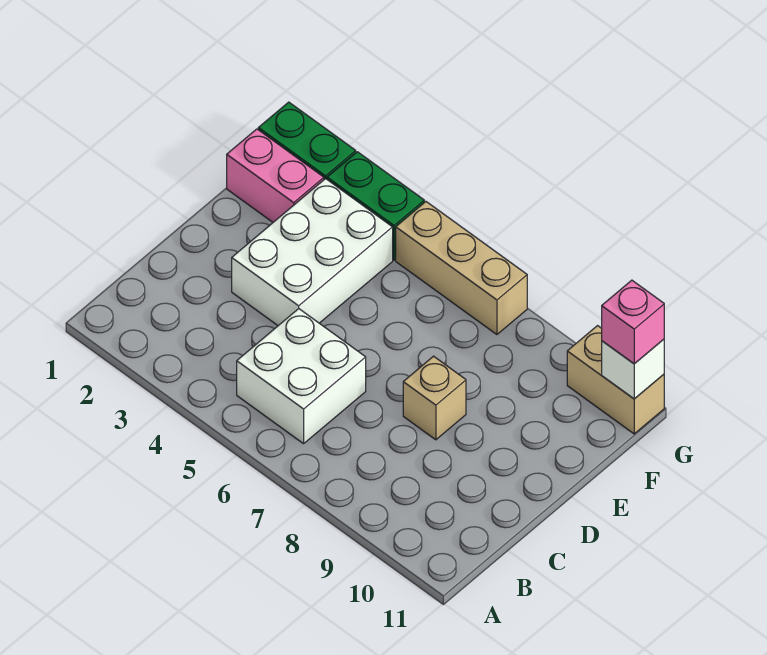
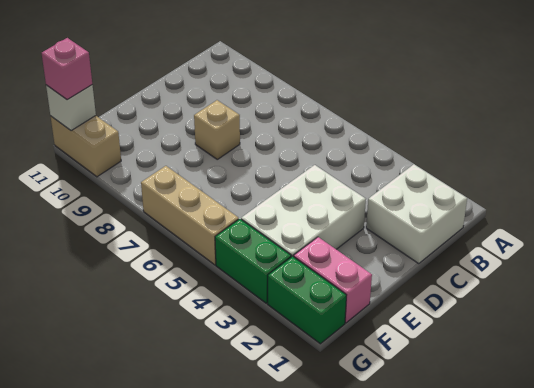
white brick B5:C6 level 1 -> white brick B1:C2 level 1

